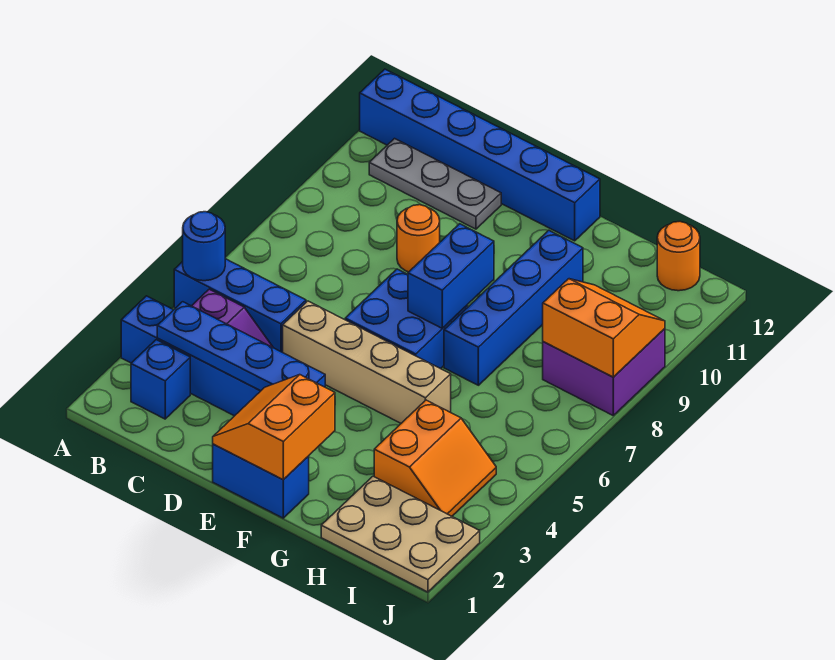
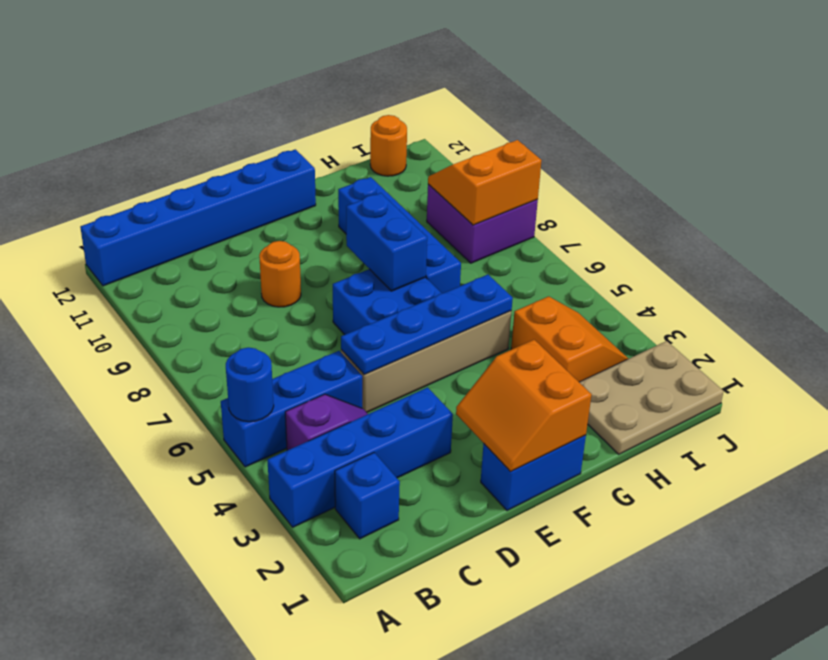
blue plate B3:E3 level 2 -> blue plate D5:G5 level 2
grey plate B11:D11 level 1 -> none

